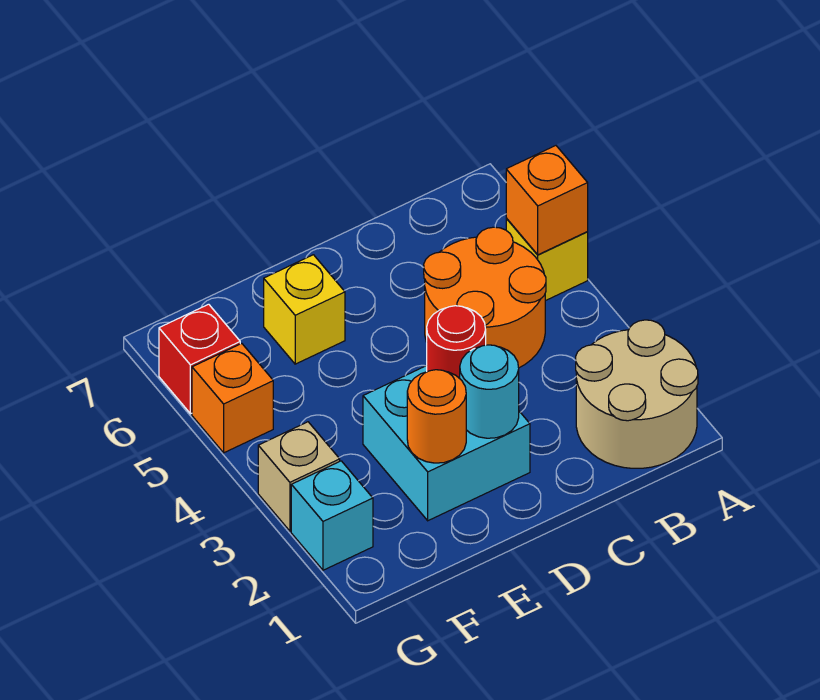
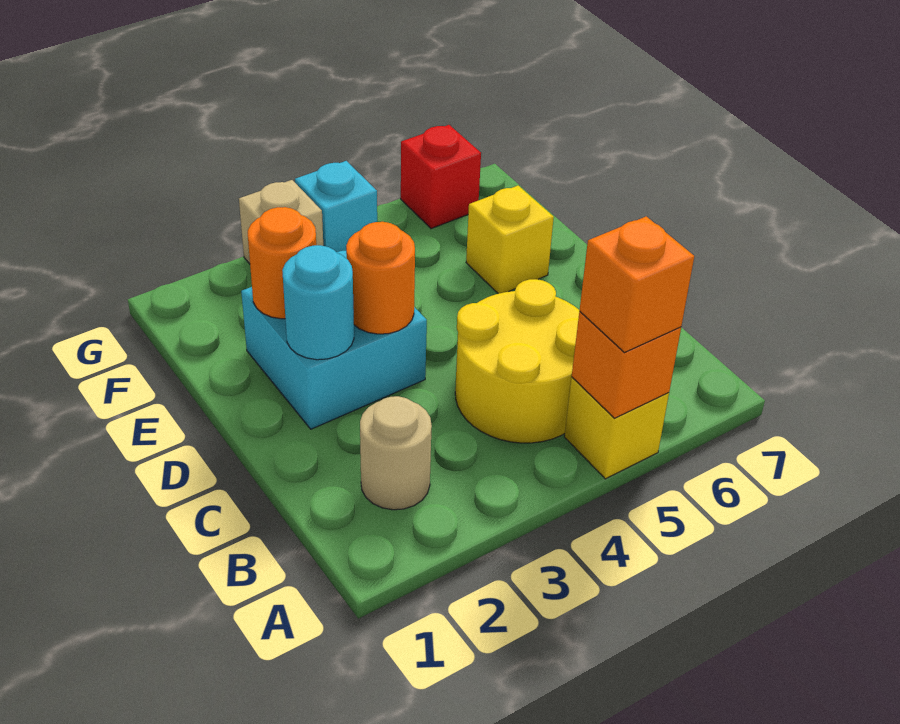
tan round brick A1:B2 level 1 -> tan round brick B2 level 1
orange round brick B4:C5 level 1 -> yellow round brick B4:C5 level 1
red round brick D3 level 2 -> orange round brick D3 level 2
cyan brick G2 level 1 -> cyan brick G4 level 1
orange brick G5 level 1 -> orange brick A5 level 3

